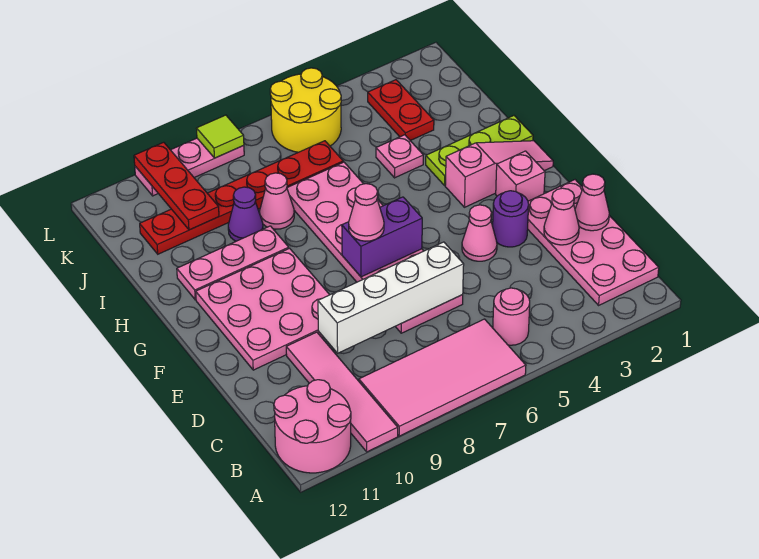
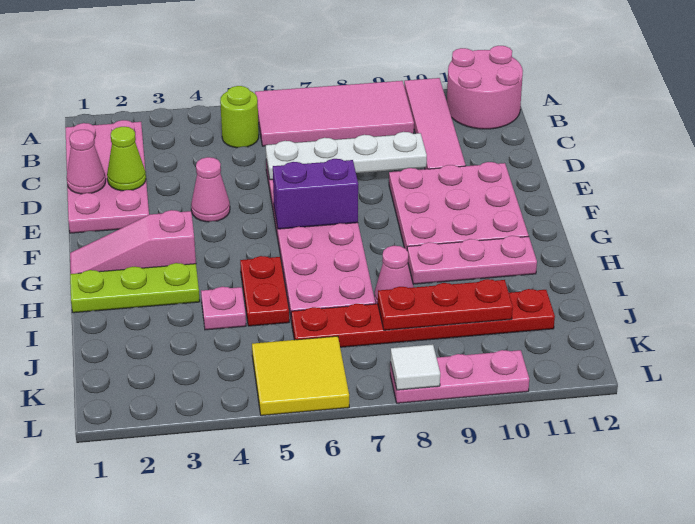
pink round brick B5 level 1 -> lime round brick B5 level 1
pink cone D2 level 2 -> lime cone D2 level 2
white brick D6:D9 level 2 -> white plate D6:D9 level 2
purple round brick E3 level 1 -> none
pink brick F2 level 1 -> none
pink cone F7 level 3 -> none
purple cone I9 level 1 -> none
red plate J3:K3 level 1 -> red plate H5:I5 level 1
red plate J10:L10 level 2 -> red plate J8:J10 level 2
yellow round brick K5:L6 level 1 -> yellow tile K5:L6 level 1
lime tile L8 level 2 -> white tile L8 level 2

